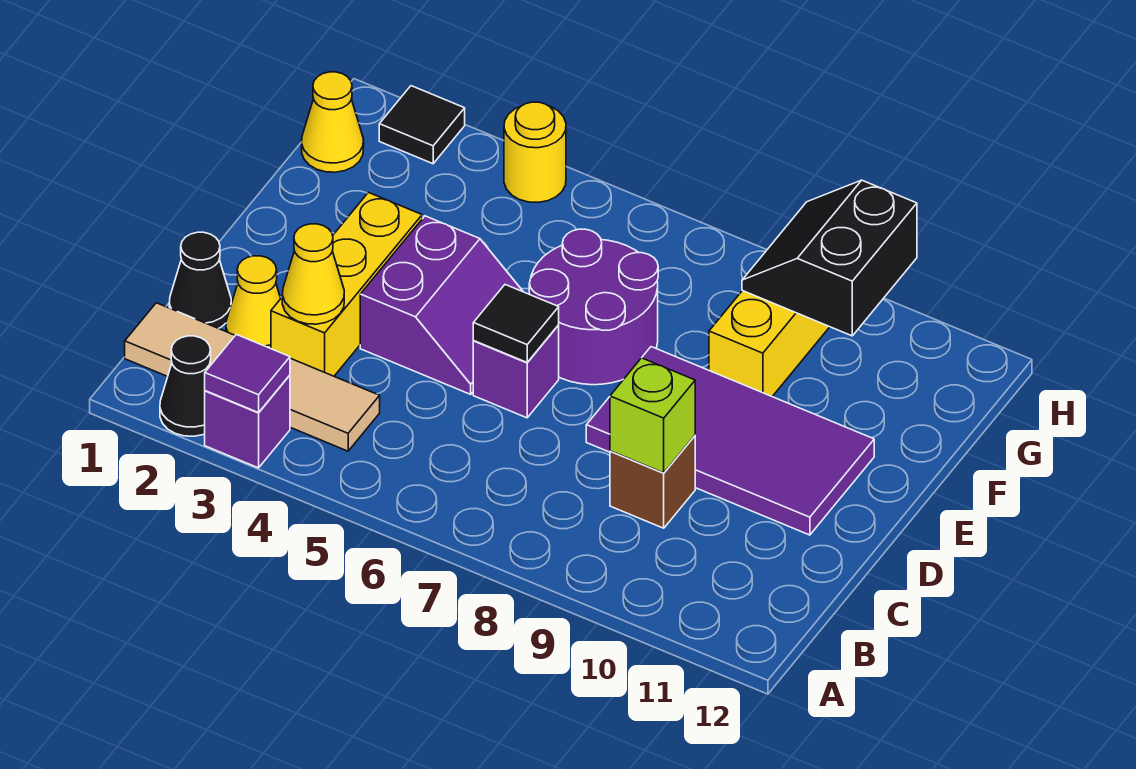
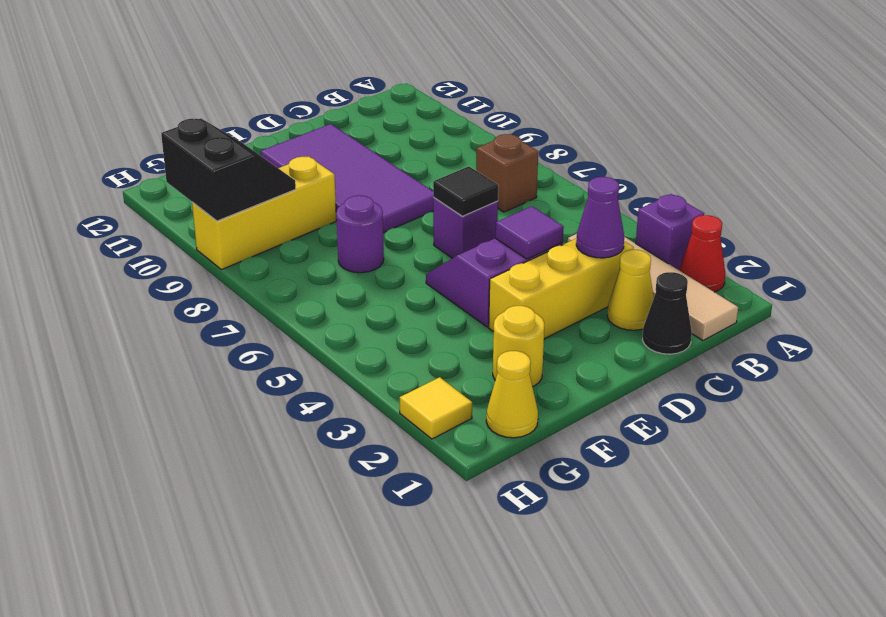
black cone A2 level 1 -> red cone A2 level 1
purple tile A3 level 2 -> purple tile D4 level 2
yellow cone C3 level 2 -> purple cone C3 level 2
brown brick C9 level 1 -> brown brick B7 level 1
lime brick C9 level 2 -> none
purple round brick E6:F7 level 1 -> purple round brick F7 level 1
black slope G9:H10 level 2 top 10 -> black slope G9:H10 level 2 top H
black tile H2 level 1 -> yellow tile H2 level 1
yellow round brick H4 level 1 -> yellow round brick F2 level 1

